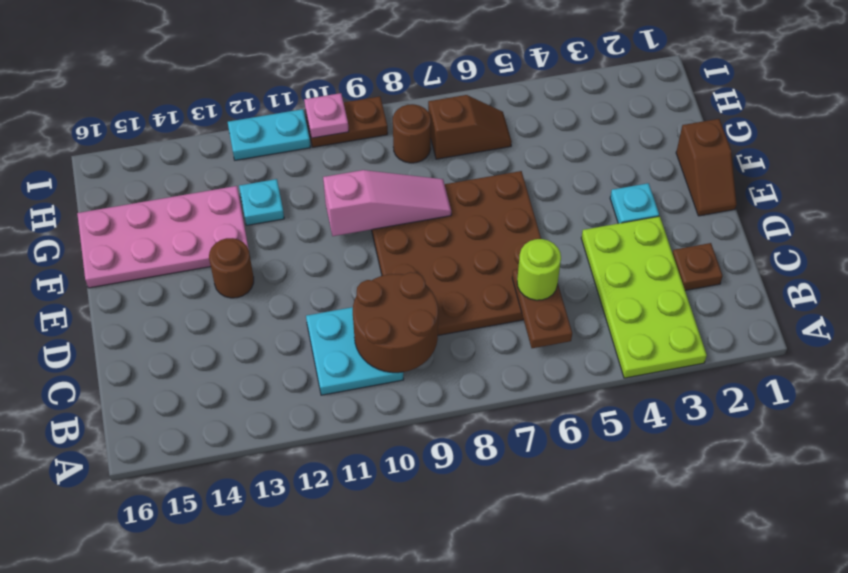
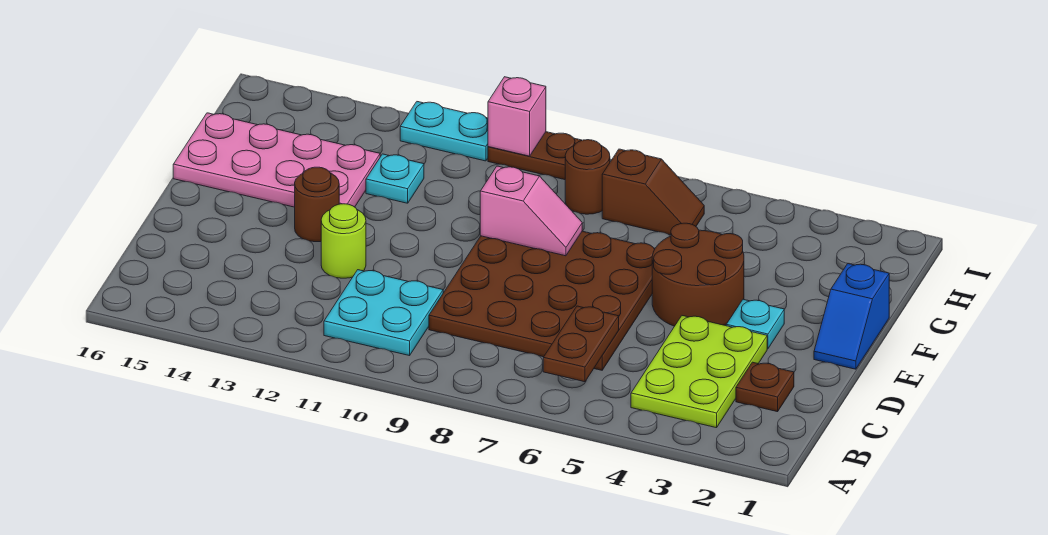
lime plate A3:D4 level 1 -> lime plate B3:D4 level 1
brown round brick B9:C10 level 2 -> brown round brick E4:F5 level 1
lime round brick C6 level 3 -> lime round brick D12 level 1
brown slope E1:F1 level 1 top F -> blue slope E1:F1 level 1 top F
pink slope F8:F10 level 2 top 10 -> pink slope F8:F9 level 2 top 9
pink plate I10 level 2 -> pink brick I10 level 2

